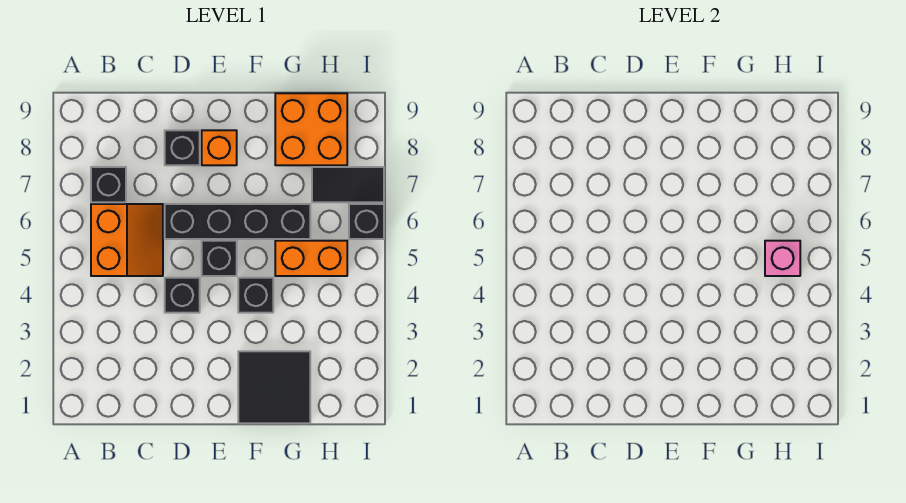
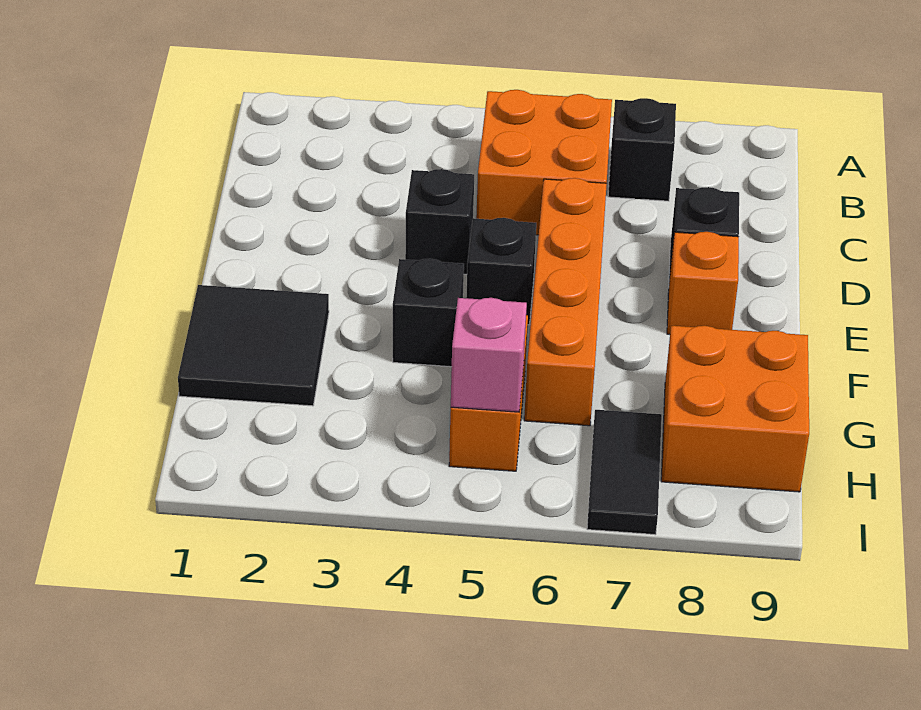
orange slope B5:C6 level 1 top B -> orange brick B5:C6 level 1
black brick D6:G6 level 1 -> orange brick D6:G6 level 1
black brick I6 level 1 -> none

